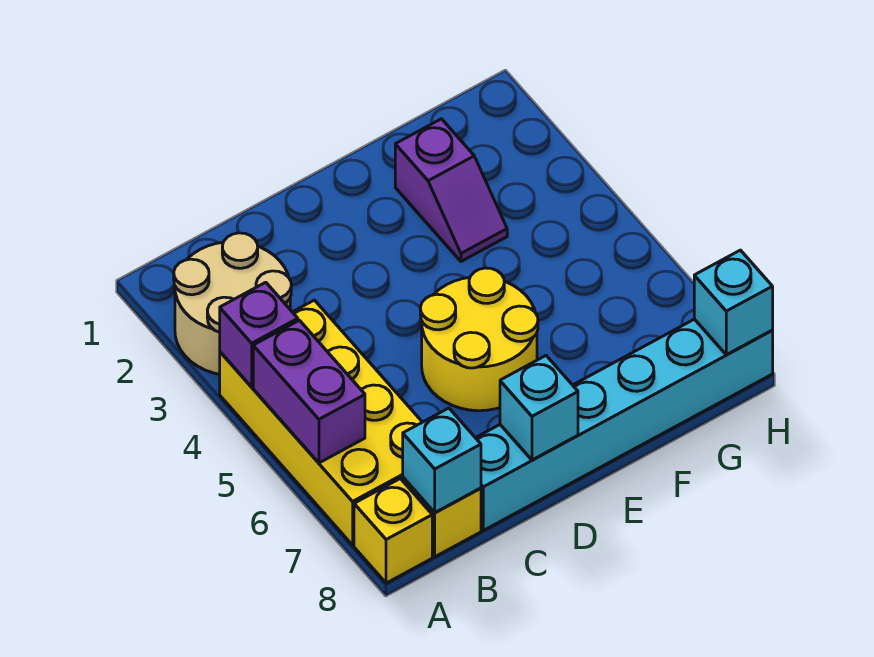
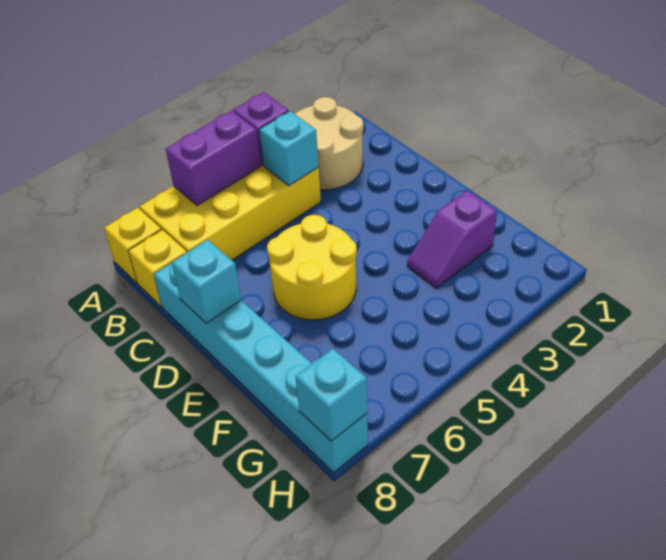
cyan brick B8 level 2 -> cyan brick B4 level 2

